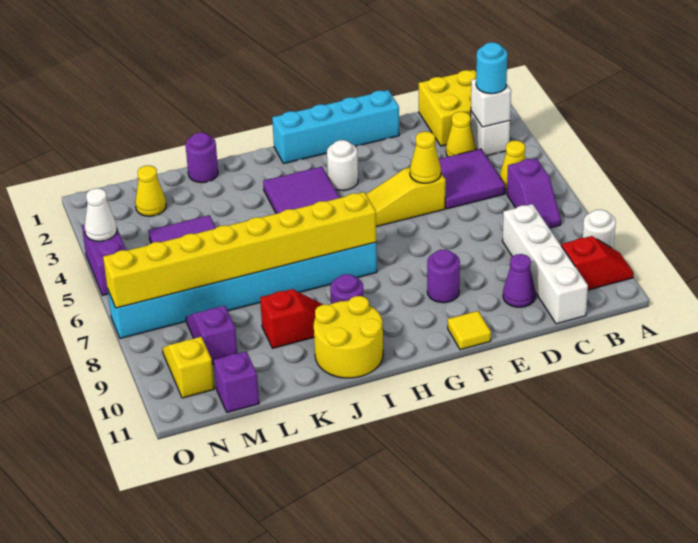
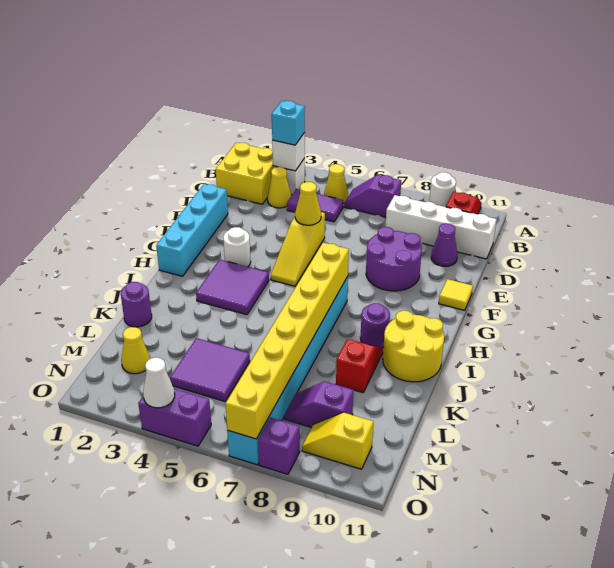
cyan round brick B3 level 3 -> cyan brick B3 level 3
purple slope B6:B7 level 1 top 6 -> purple slope B6:B7 level 1 top 7
purple tile C4:D5 level 1 -> purple tile C4:C5 level 1
purple round brick F9 level 1 -> purple round brick E8:F9 level 1
purple brick M11 level 1 -> purple brick O8 level 1

